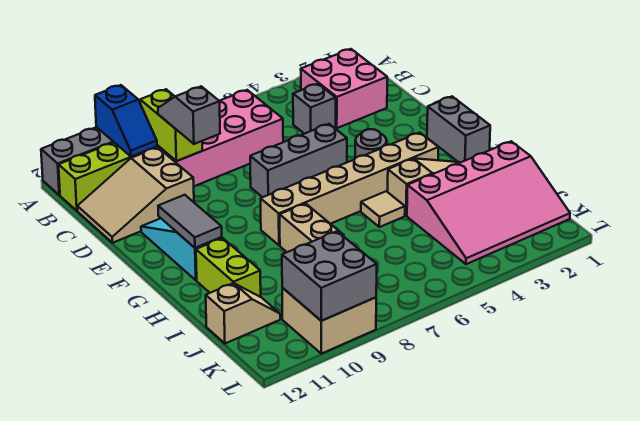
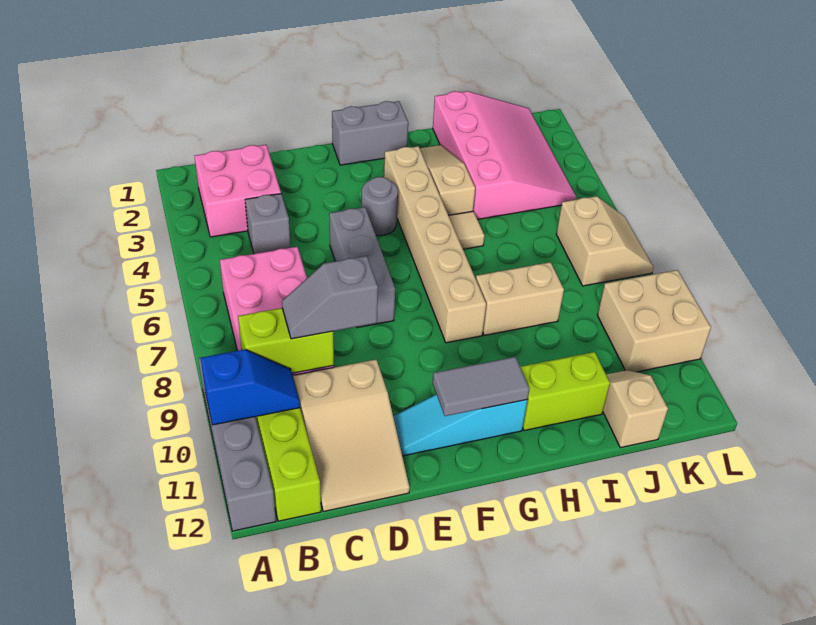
none -> tan slope K6:L7 level 1 top K
grey brick K9:L10 level 2 -> none

